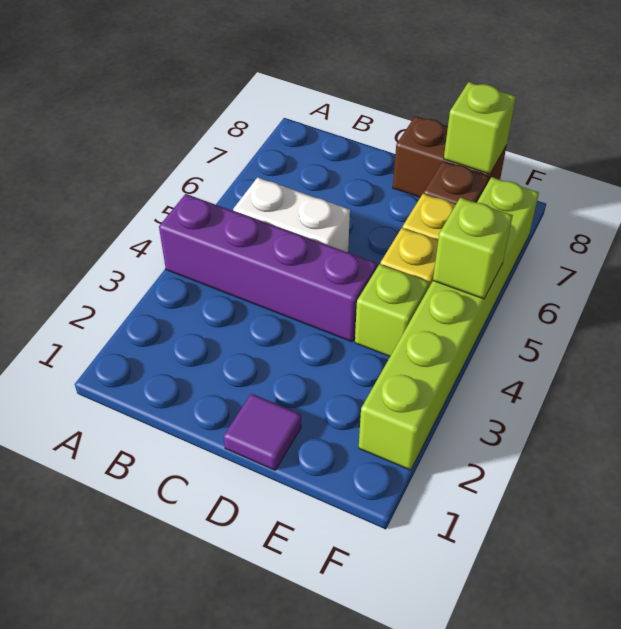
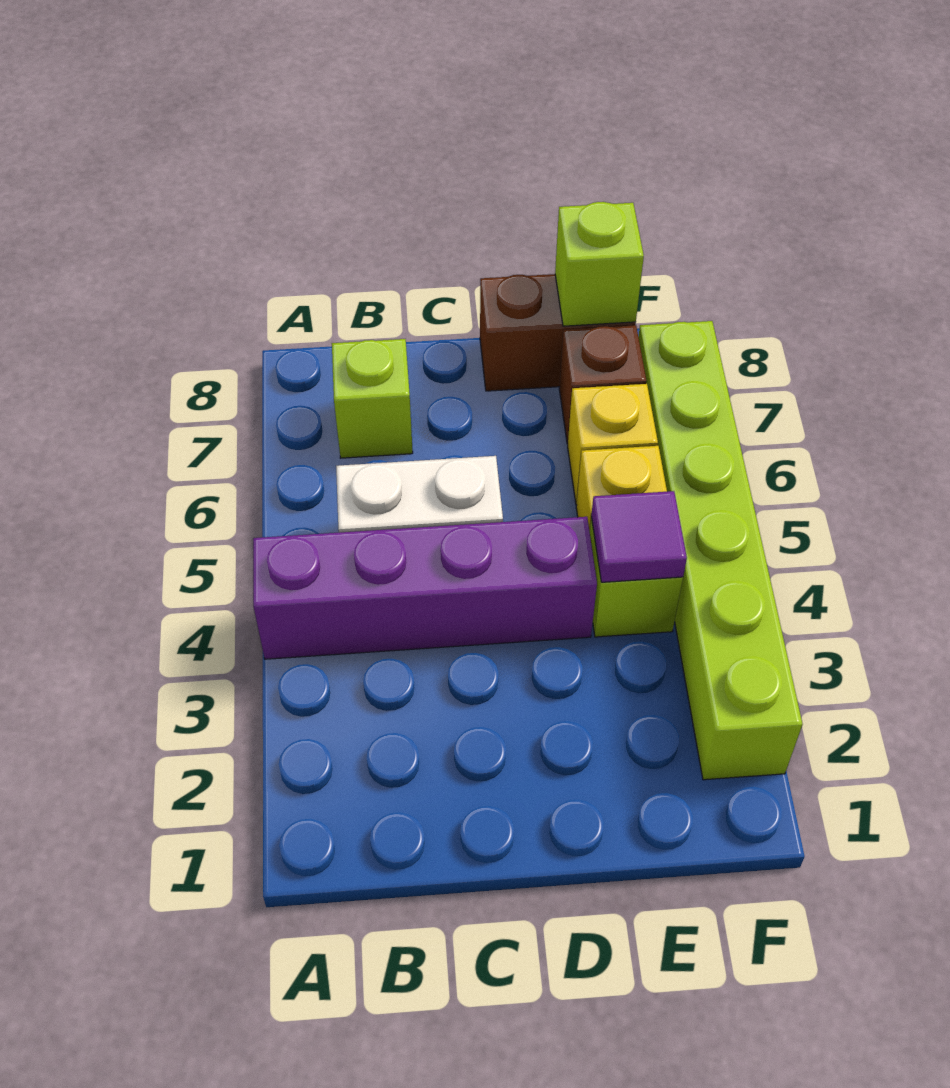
purple tile D1 level 1 -> purple tile E4 level 2
lime brick F5 level 2 -> lime brick B7 level 1

